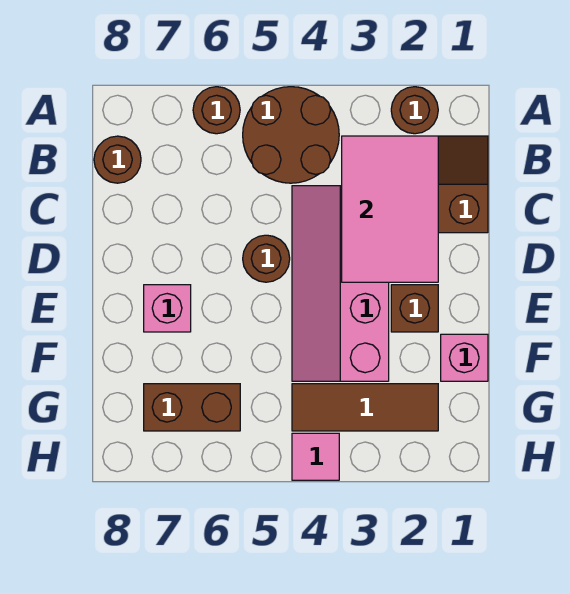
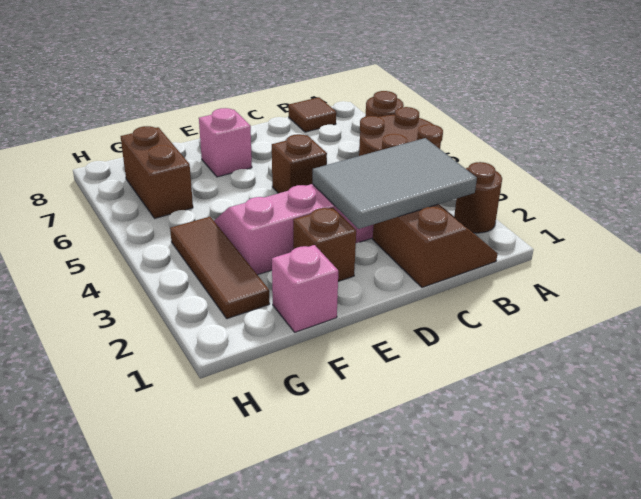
pink tile B2:D3 level 2 -> grey tile B2:D3 level 2
brown round brick B8 level 1 -> brown tile B8 level 1
brown round brick D5 level 1 -> brown brick D5 level 1
pink tile H4 level 1 -> none

